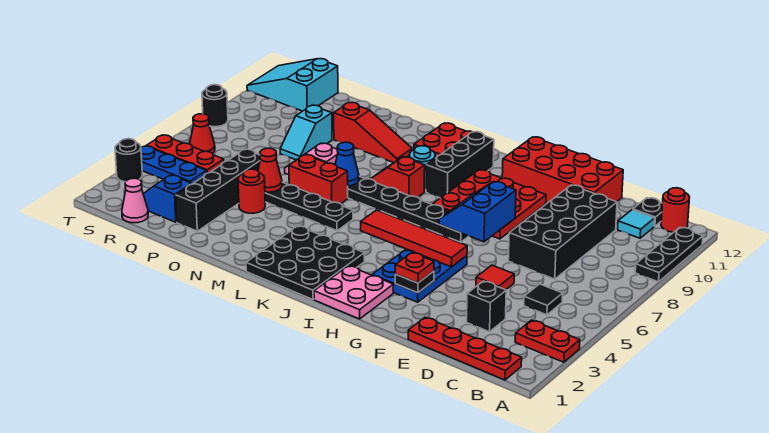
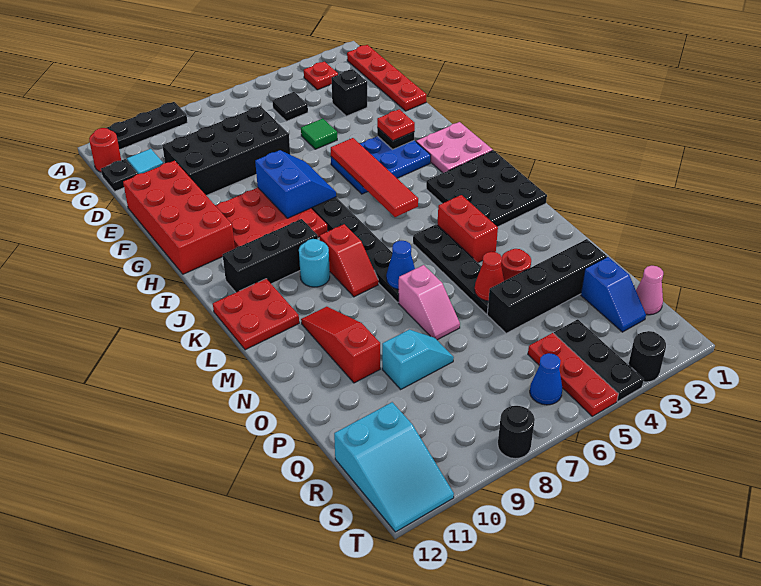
red plate A3:B3 level 1 -> red plate B3 level 1
red tile E5 level 1 -> green tile E5 level 1
blue slope G7:H8 level 2 top G -> blue slope G7:H8 level 2 top 8
red brick M6:N6 level 1 -> red brick L4:M4 level 1
blue plate R4:T4 level 1 -> black plate R4:T4 level 1
red cone S6 level 1 -> blue cone S6 level 1

